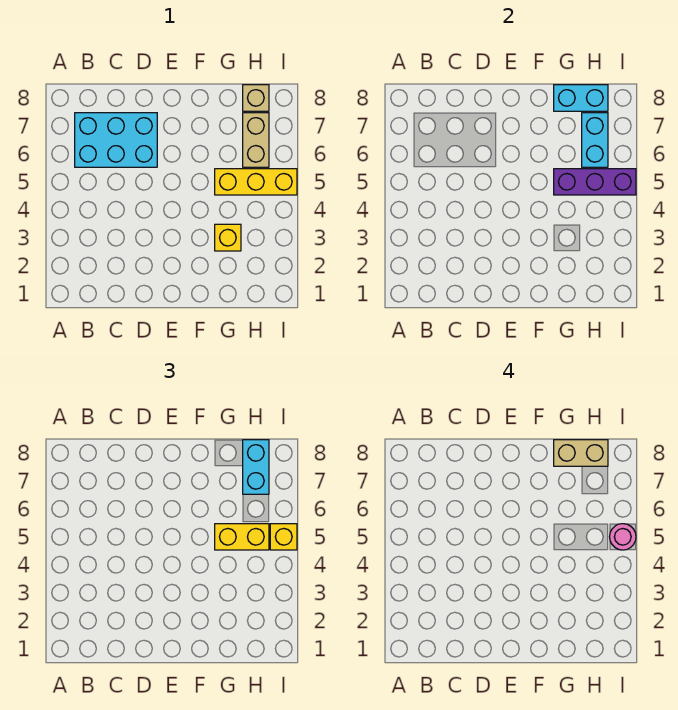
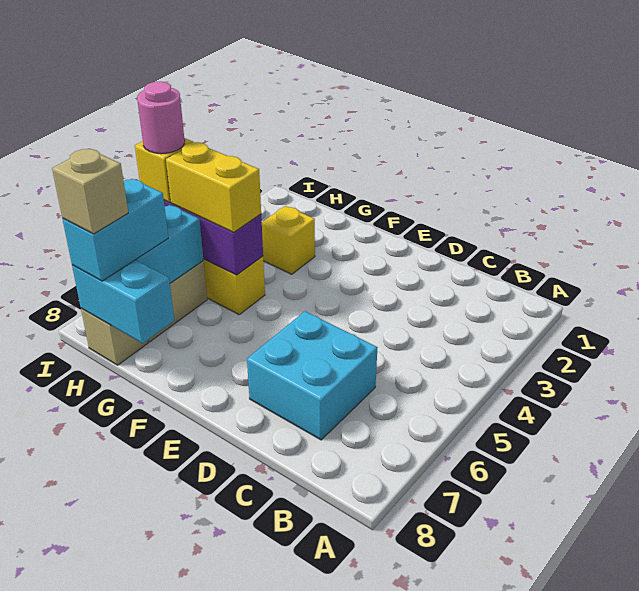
cyan brick B6:D7 level 1 -> cyan brick C6:D7 level 1
tan brick G8:H8 level 4 -> tan brick H8 level 4

